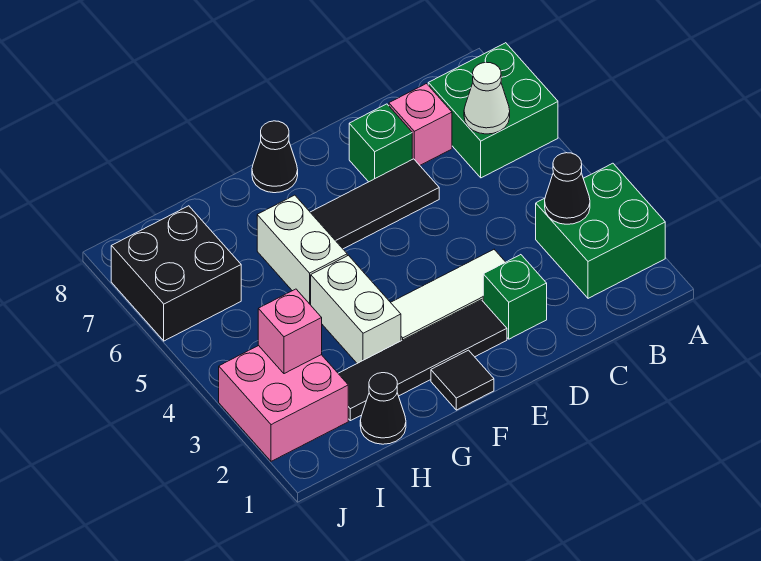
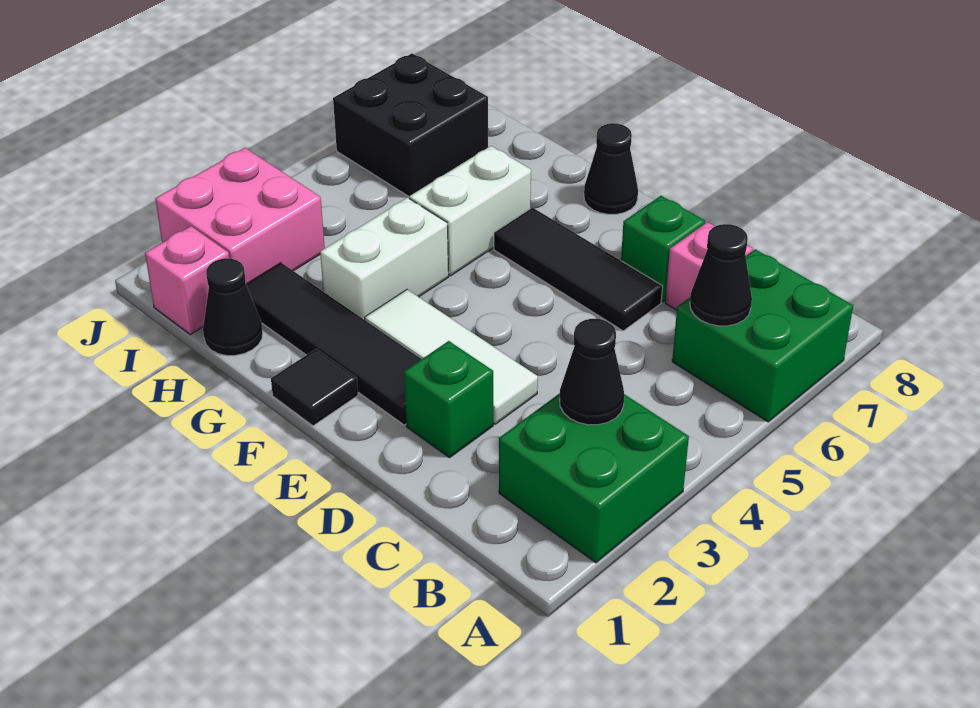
white cone B6 level 2 -> black cone B6 level 2
pink brick I3 level 2 -> pink brick I1 level 1

